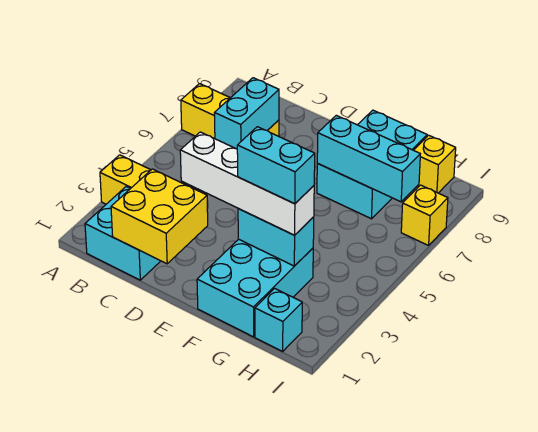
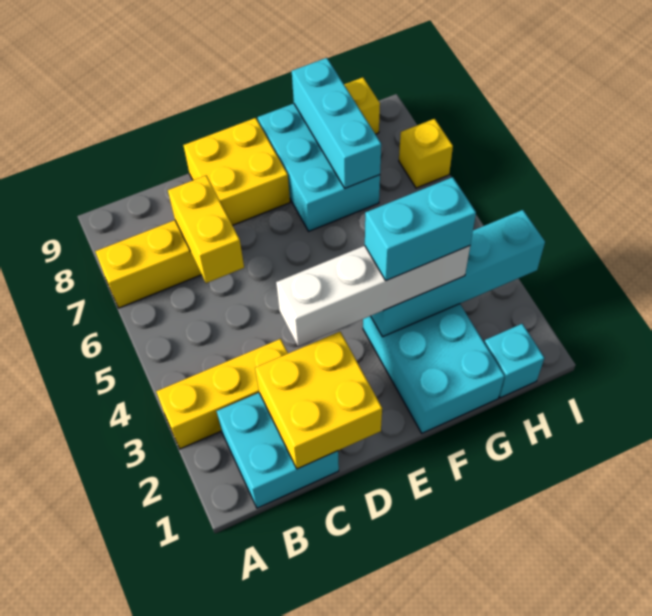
cyan brick C6:C7 level 2 -> yellow brick C6:C7 level 2
none -> yellow brick D8:E9 level 1
cyan brick F3:G3 level 2 -> cyan brick F3:I3 level 2
cyan brick F7:H7 level 2 -> cyan brick G7:G9 level 2

